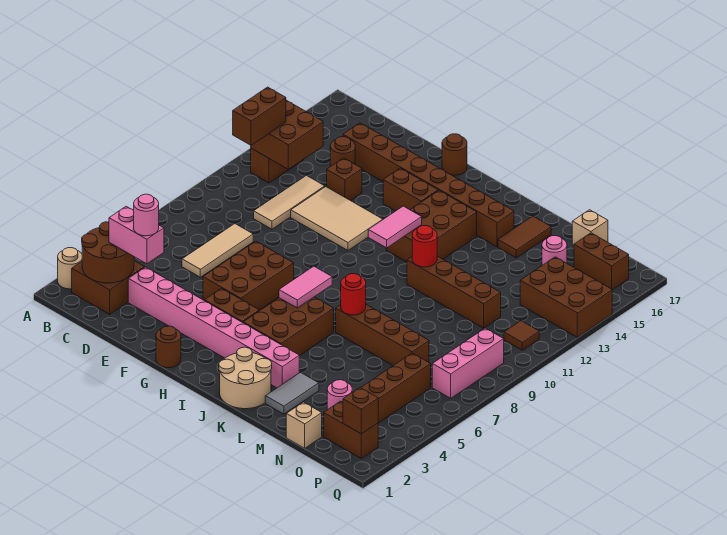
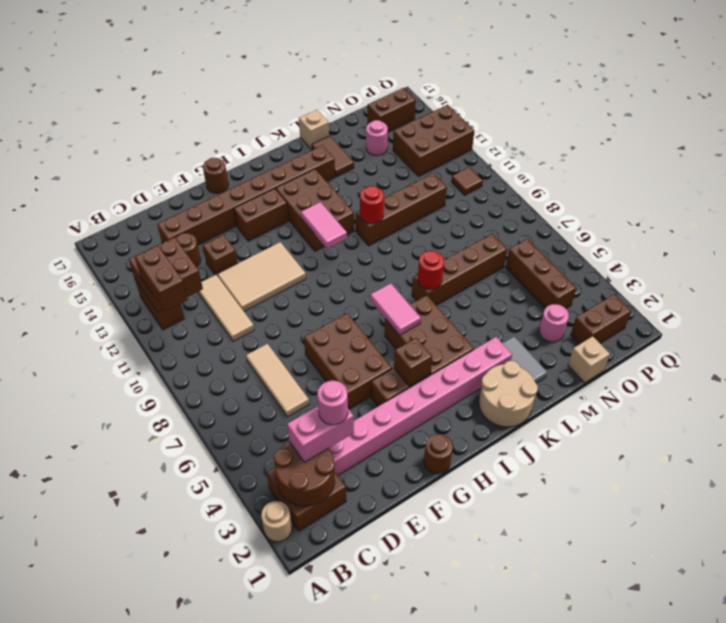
tan brick N17 level 1 -> tan brick L17 level 1
brown brick P2 level 2 -> brown brick H4 level 2
pink brick P7:P9 level 1 -> none

